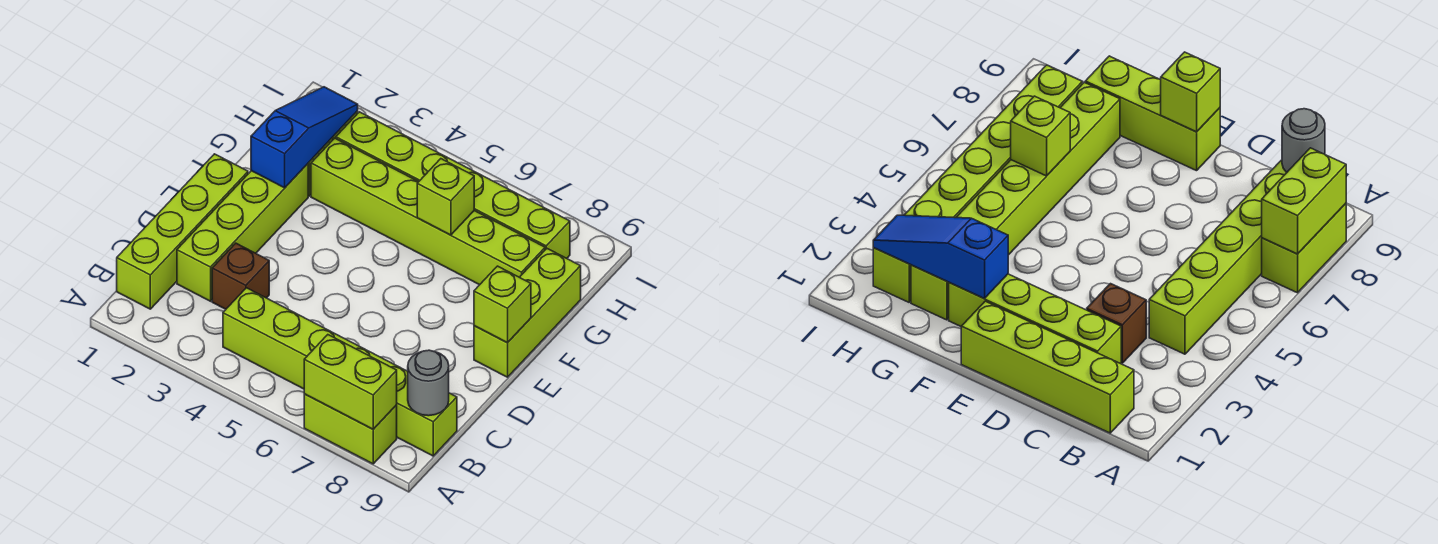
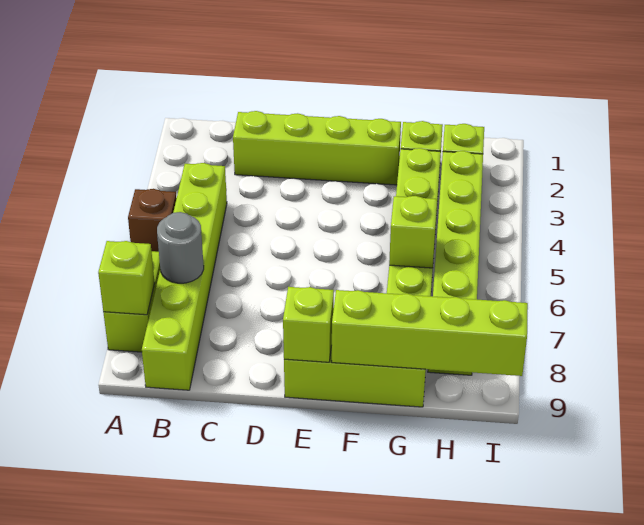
lime brick A7:A8 level 2 -> lime brick A8 level 2
lime brick B1:E1 level 1 -> lime brick F9:I9 level 2
grey round brick B9 level 2 -> grey round brick B7 level 2
brown brick C3 level 1 -> brown brick A5 level 1
blue slope F2:H2 level 2 top F -> none

